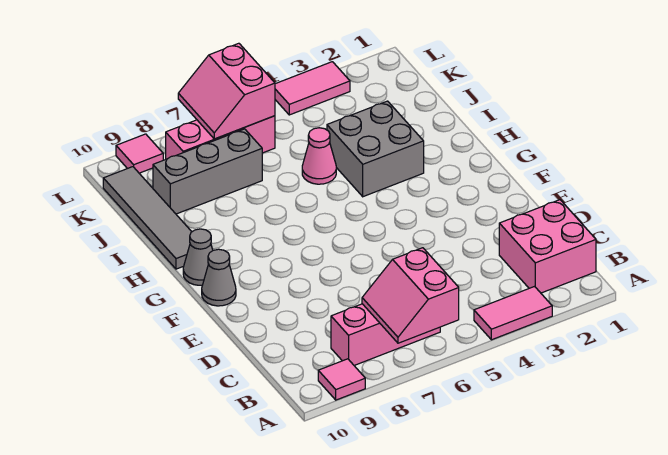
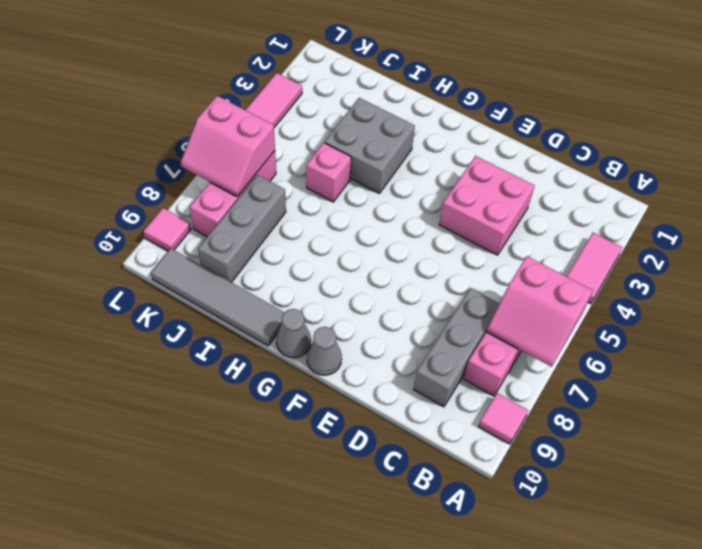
pink brick B1:C2 level 1 -> pink brick D3:E4 level 1
none -> grey brick C7:C9 level 1
pink cone I5 level 1 -> pink brick I5 level 1

